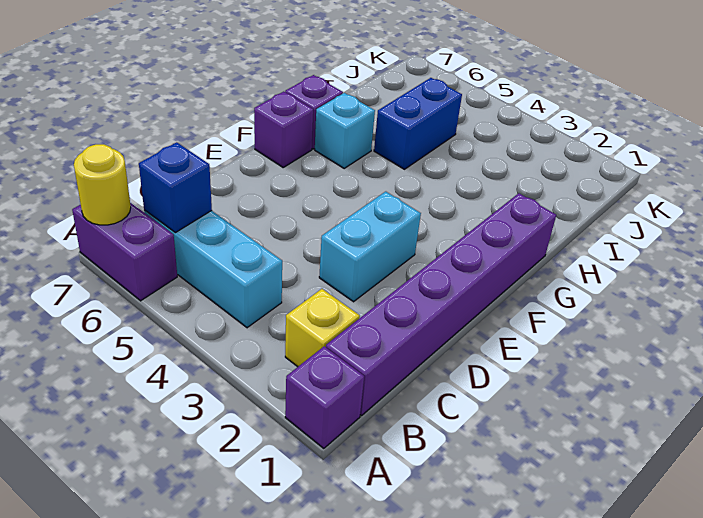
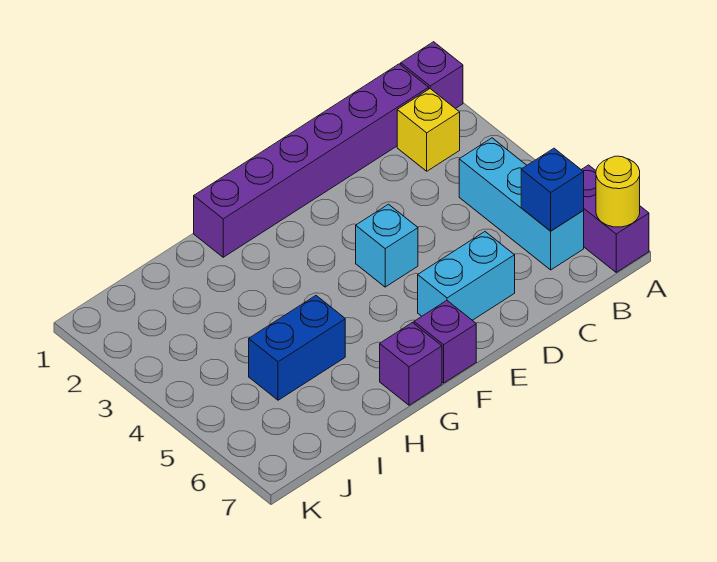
cyan brick D3:E3 level 1 -> cyan brick D6:E6 level 1
cyan brick G6 level 1 -> cyan brick E4 level 1

